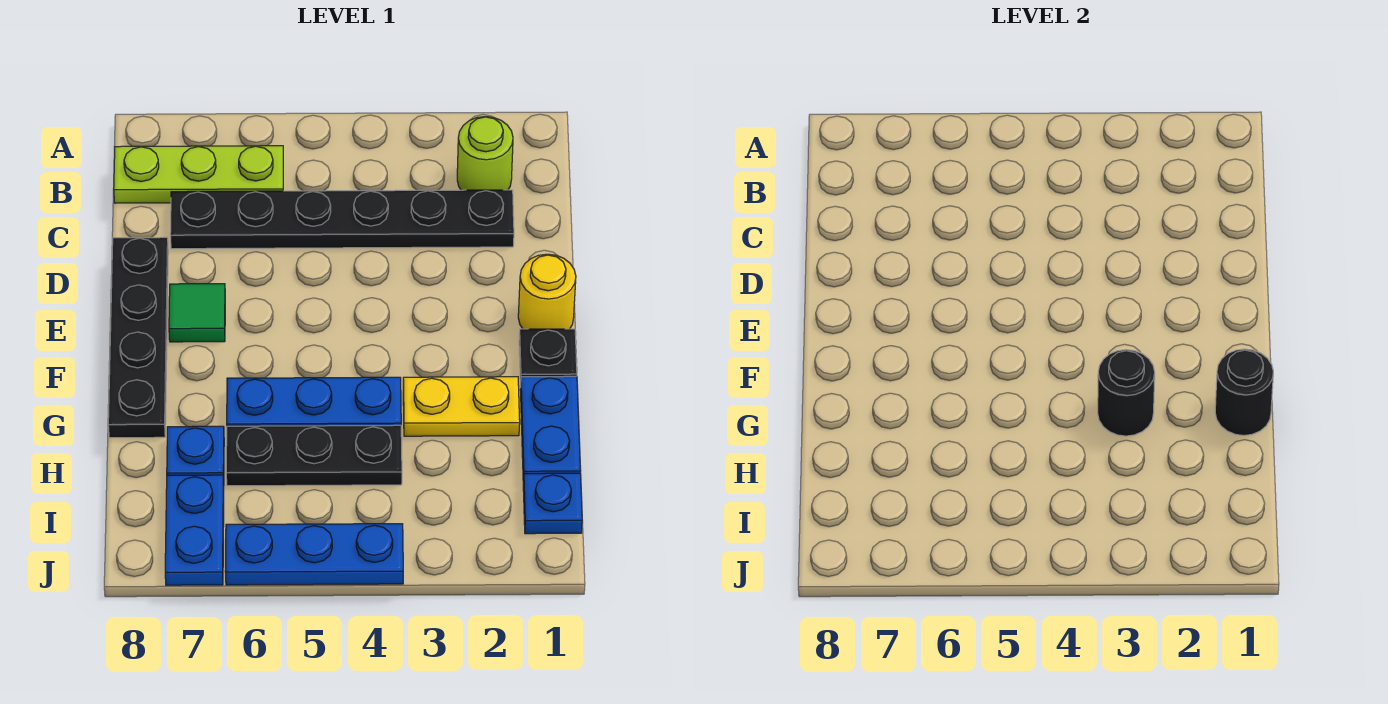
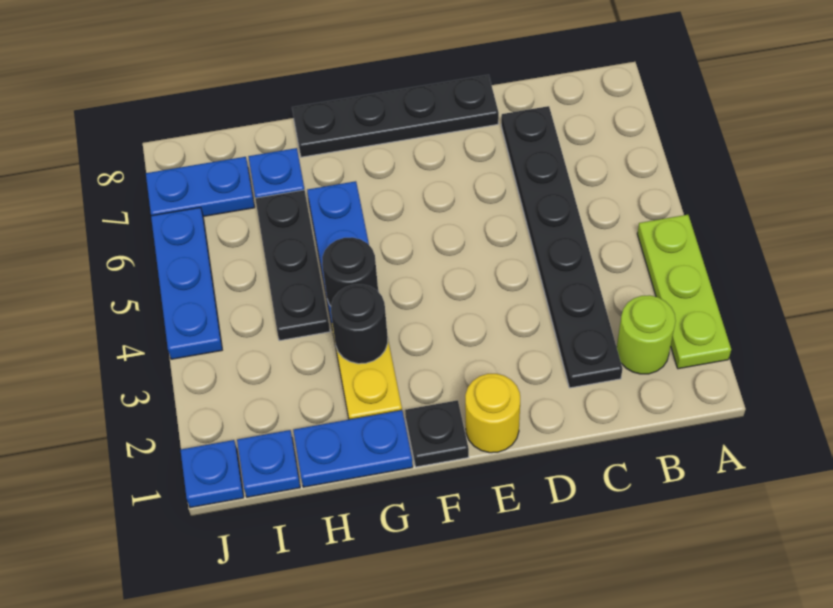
lime plate B6:B8 level 1 -> lime plate A2:A4 level 1
green tile E7 level 1 -> none
black round brick G1 level 2 -> black round brick G4 level 2
none -> blue plate J1 level 1

